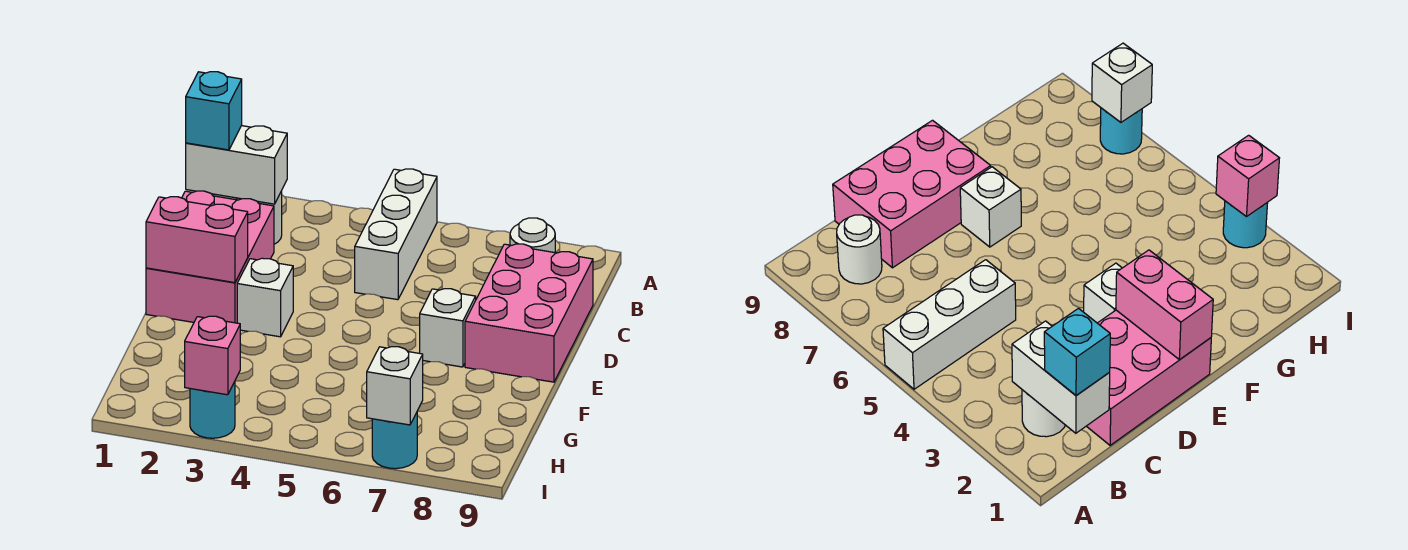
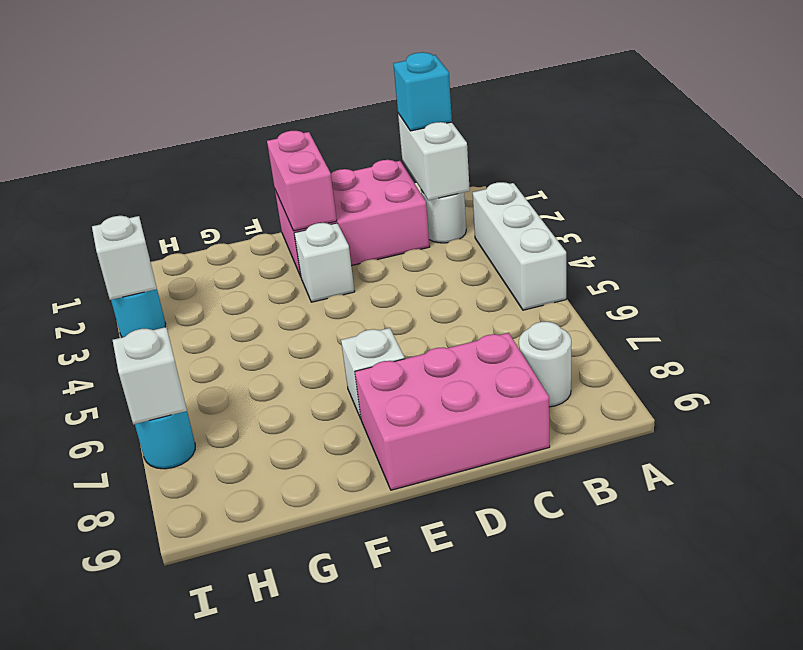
white brick A5:C5 level 1 -> white brick A3:A5 level 1
pink brick I3 level 2 -> white brick I3 level 2

